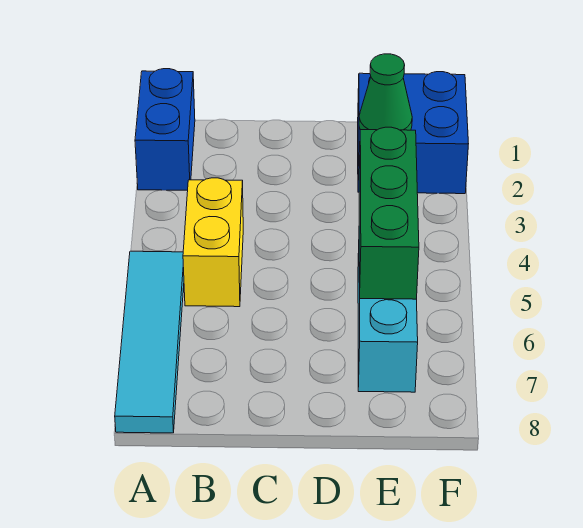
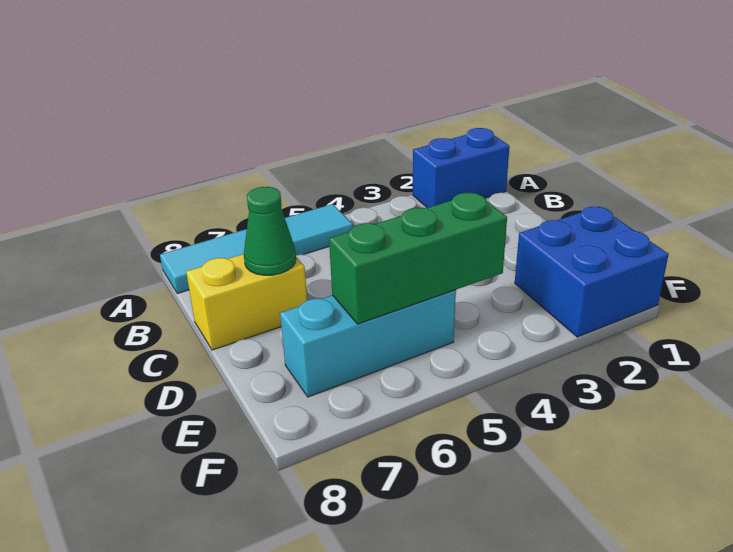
yellow brick B4:B5 level 1 -> yellow brick C7:C8 level 1
green cone E2 level 2 -> green cone C7 level 2

